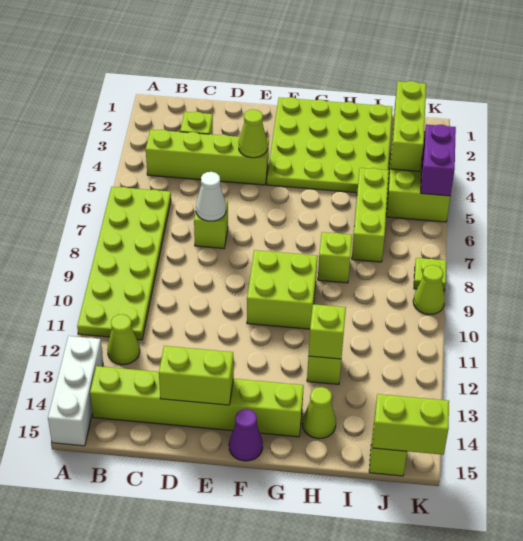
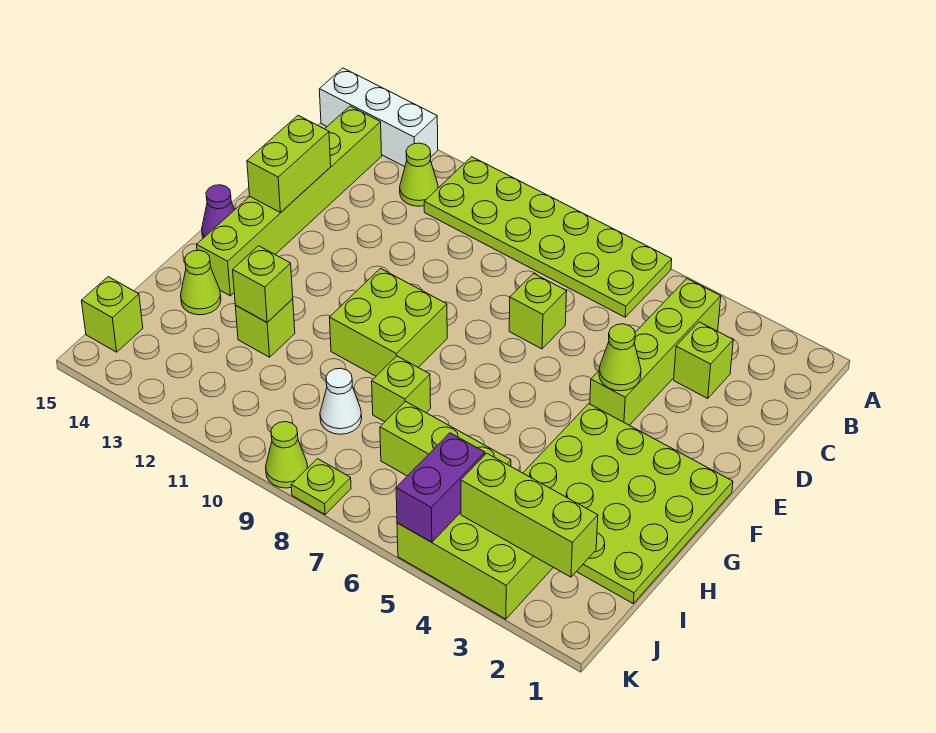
white cone D7 level 2 -> white cone I9 level 1
lime brick J15:K15 level 2 -> none
purple brick K4:K5 level 2 -> purple brick J5:K5 level 2

